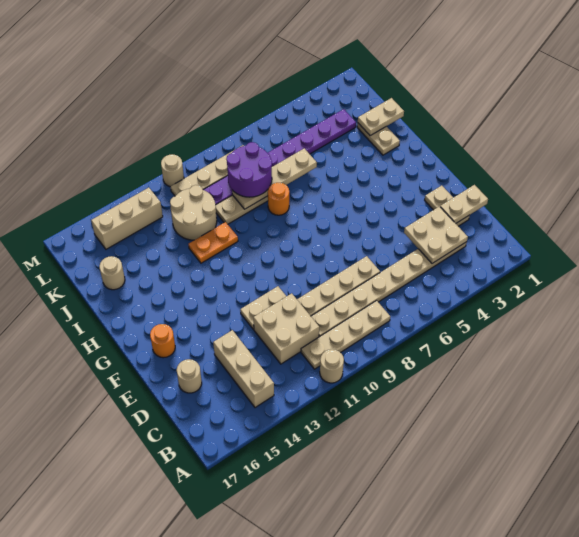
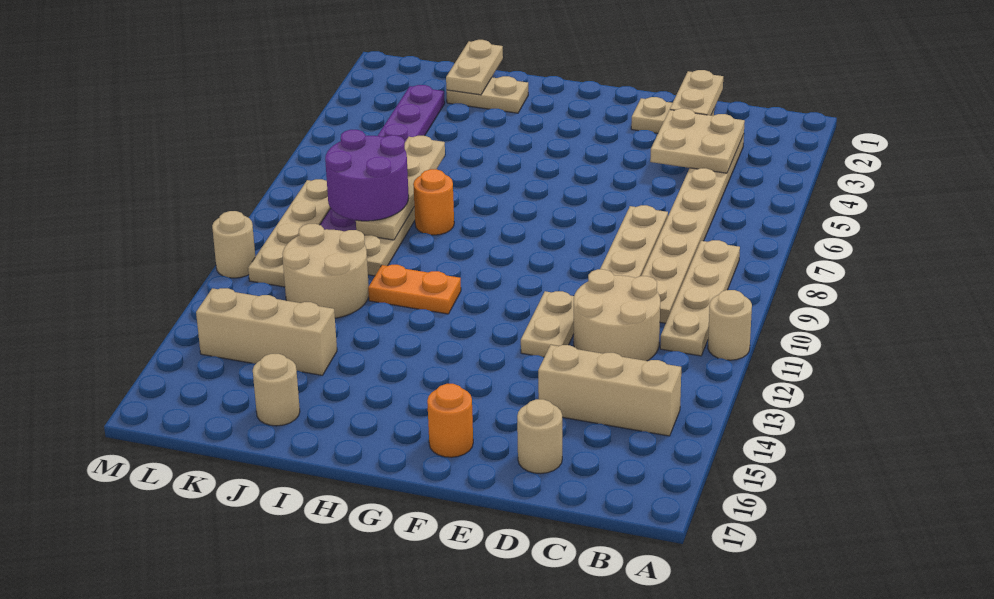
tan brick C11:D12 level 1 -> tan round brick C11:D12 level 1
orange plate I11:I12 level 1 -> orange plate H11:I11 level 1
tan brick L13:L15 level 1 -> tan brick J14:L14 level 1

